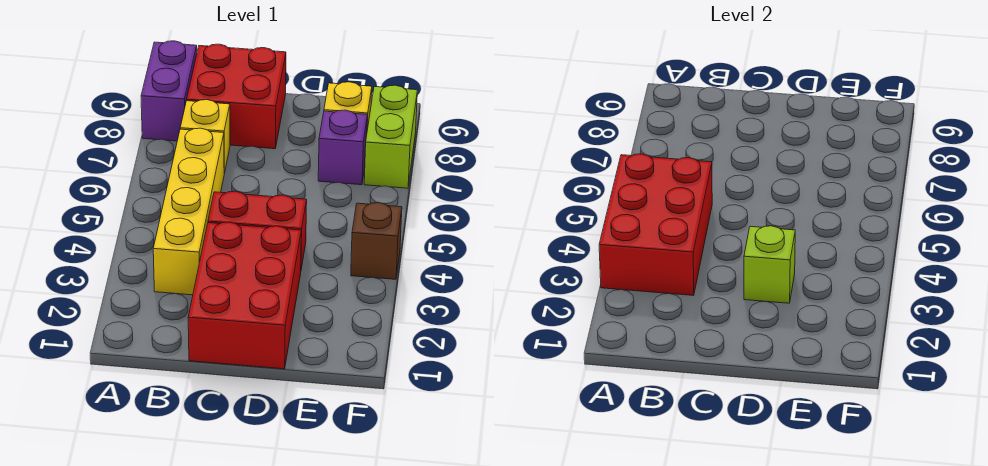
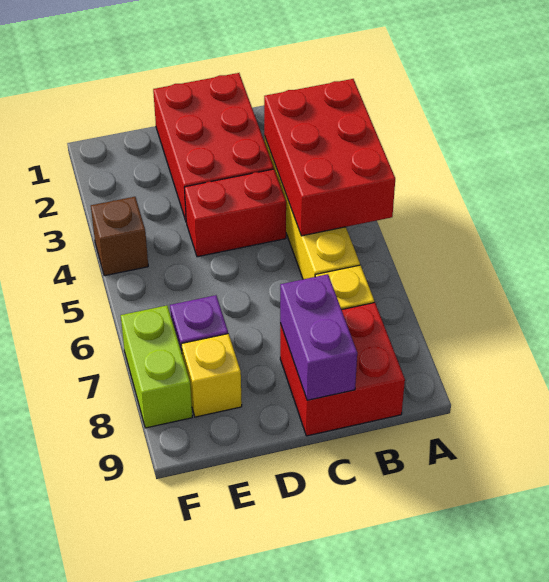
purple brick A8:A9 level 1 -> purple brick C8:C9 level 2
lime brick D3 level 2 -> none

